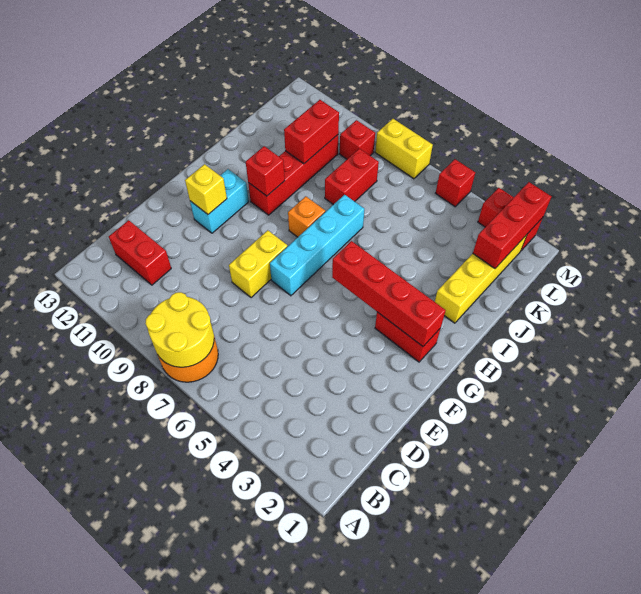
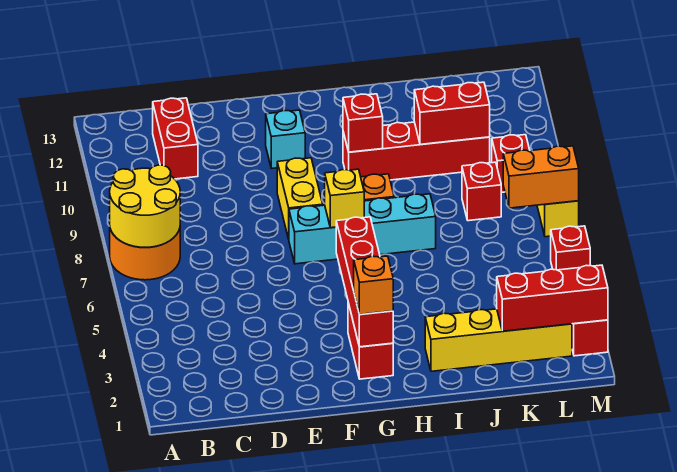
yellow brick E8:F8 level 1 -> yellow brick F8:F9 level 1
cyan brick F11:G11 level 1 -> cyan brick F11 level 1
yellow brick F11 level 2 -> yellow brick G7 level 2
none -> orange brick G2 level 3
red brick J8:K8 level 1 -> red brick K8 level 1
none -> orange brick L7:M7 level 2

